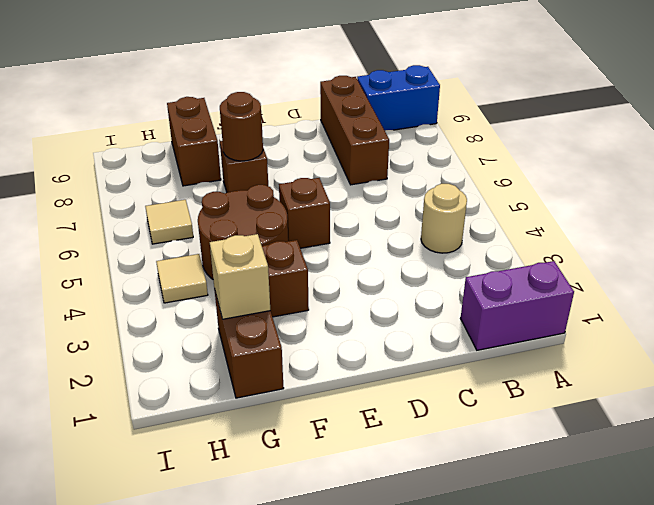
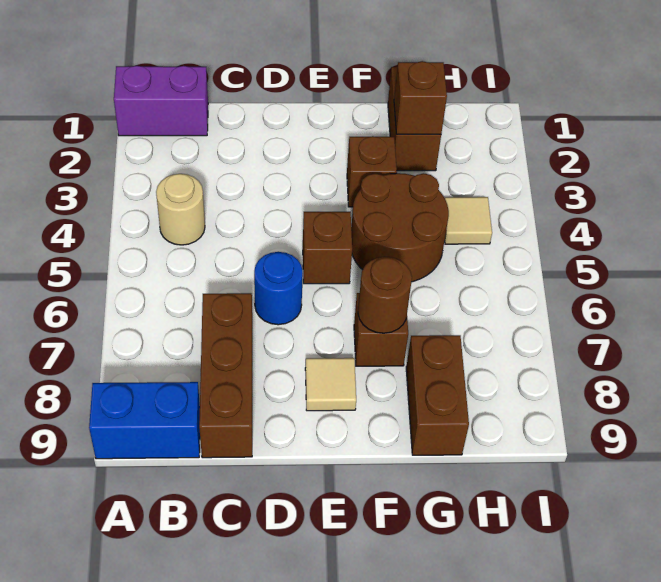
none -> blue round brick D6 level 1
tan brick G2 level 2 -> brown brick G2 level 2
tan tile H6 level 1 -> tan tile E8 level 1

